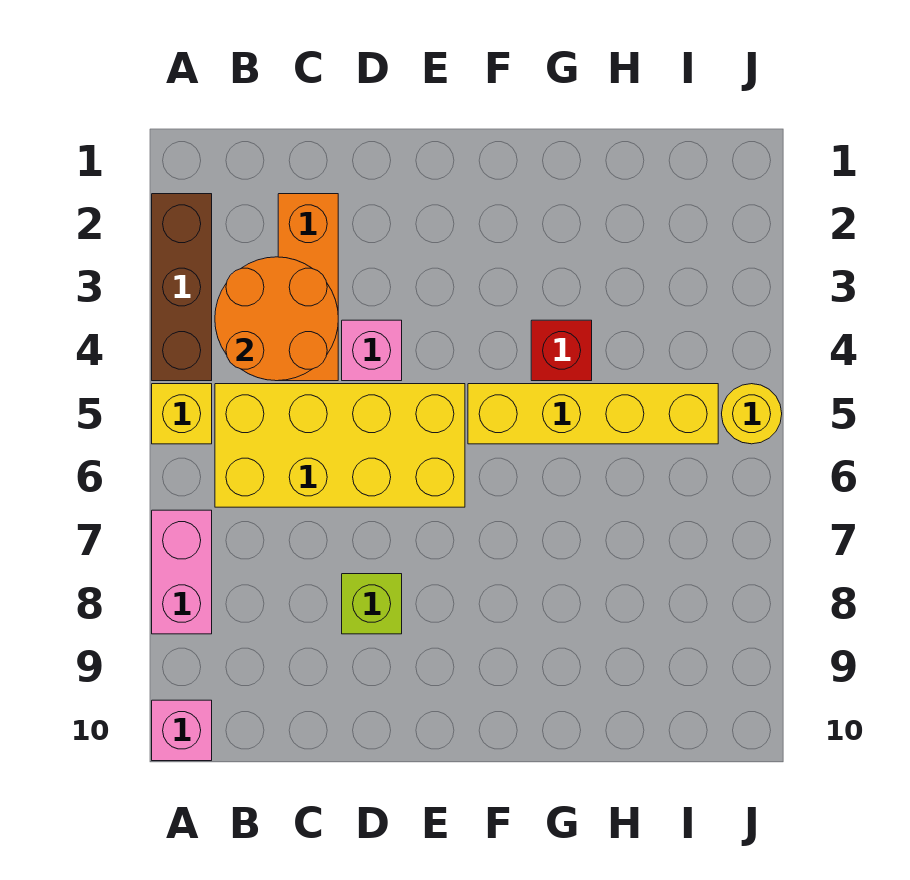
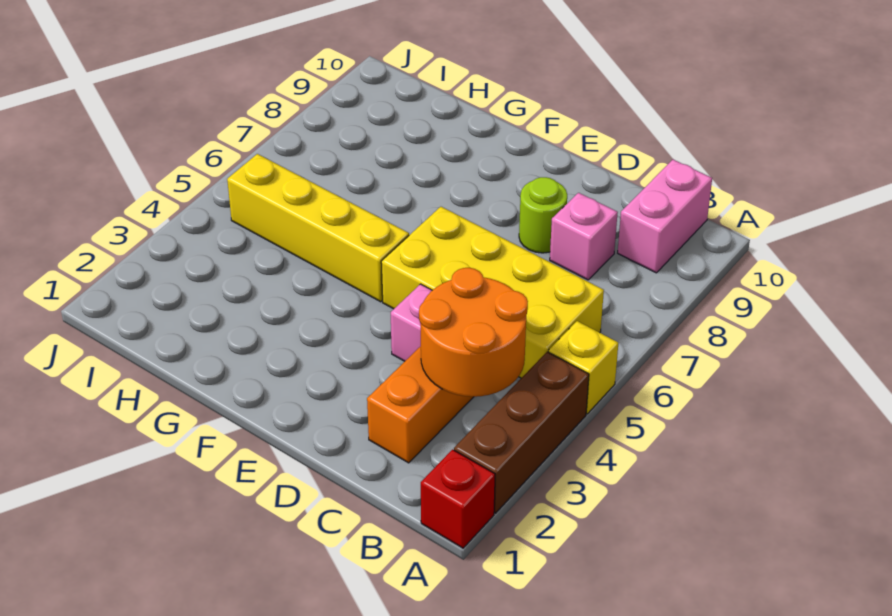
pink brick A7:A8 level 1 -> pink brick B9:B10 level 1
pink brick A10 level 1 -> pink brick C8 level 1
lime brick D8 level 1 -> lime round brick D8 level 1
red brick G4 level 1 -> red brick A1 level 1
yellow round brick J5 level 1 -> none

